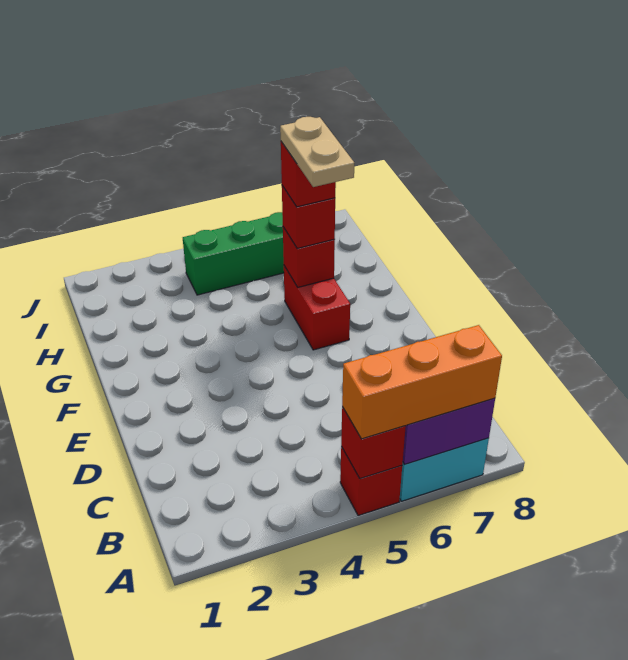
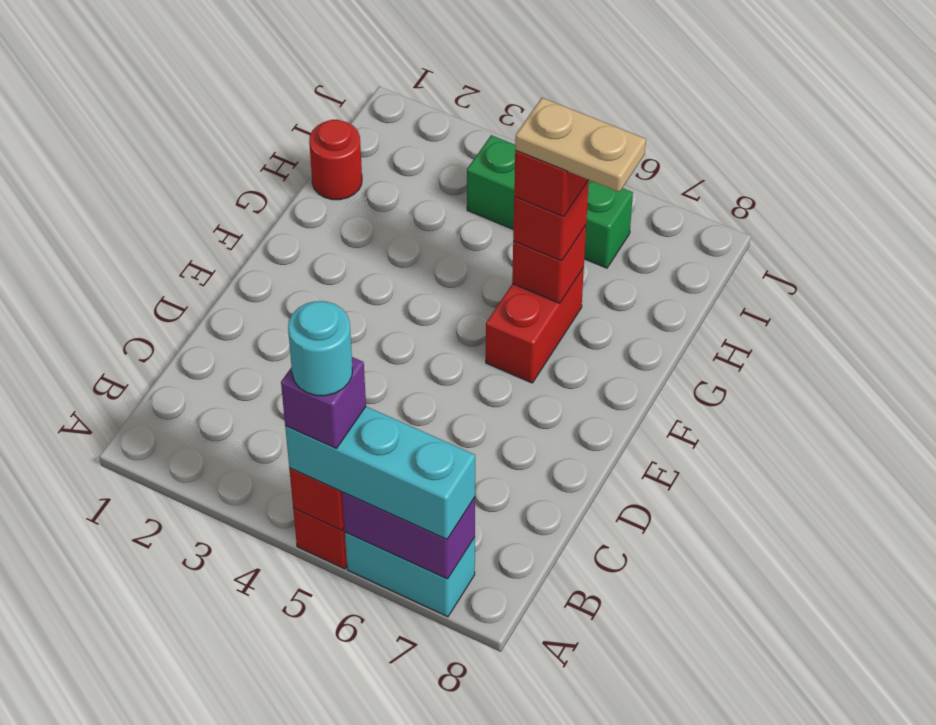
orange brick A5:A7 level 3 -> cyan brick A5:A7 level 3
none -> purple brick A5 level 4
none -> cyan round brick A5 level 5
tan plate F6:G6 level 5 -> tan plate G6:G7 level 5
none -> red round brick H1 level 1

